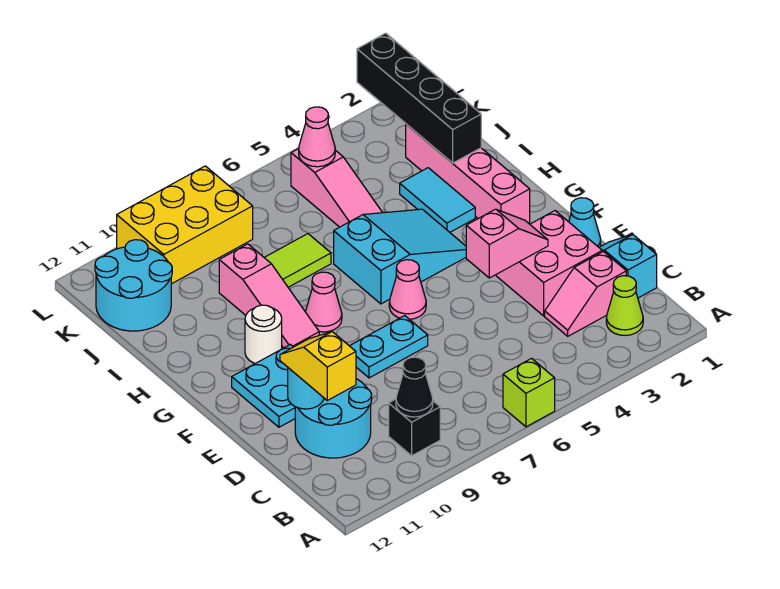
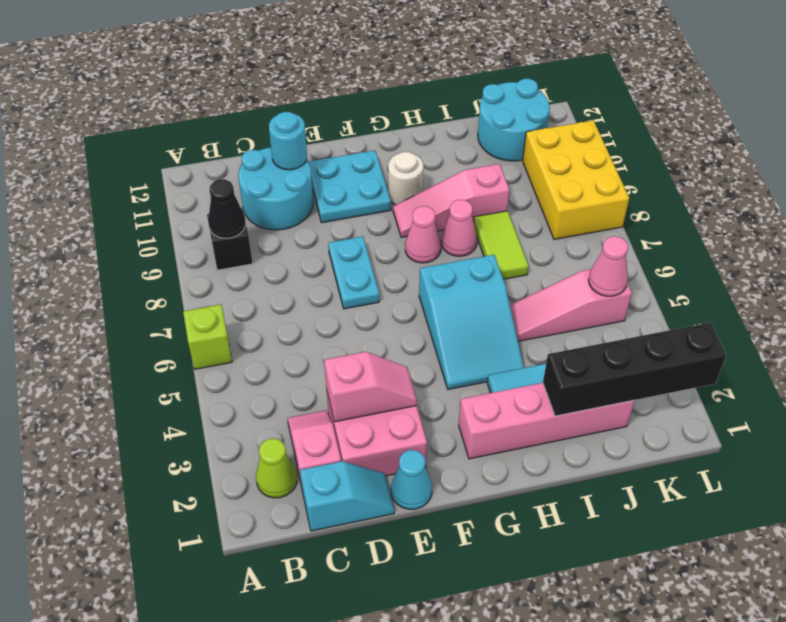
yellow slope C11:D11 level 3 top C -> none
pink slope E3:E4 level 2 top 4 -> pink slope D3:E3 level 2 top D
pink cone F6 level 1 -> pink cone H8 level 1

